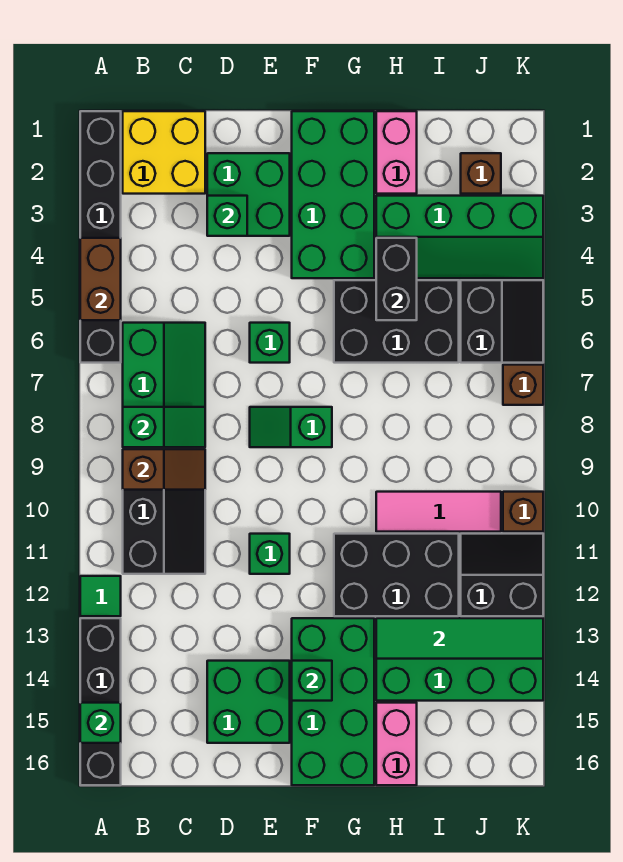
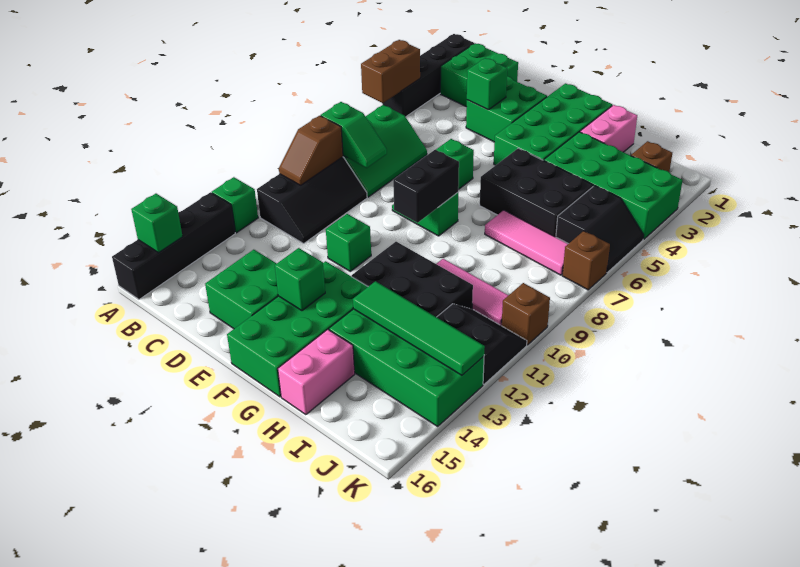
black brick A1:A6 level 1 -> black brick A1:A4 level 1
green tile A12 level 1 -> green brick A12 level 1
yellow brick B1:C2 level 1 -> green brick B1:C2 level 1
brown slope B9:C9 level 2 top B -> brown slope B9:B10 level 2 top 9
green slope H3:K4 level 1 top 3 -> green brick H3:K4 level 1
black brick H4:H5 level 2 -> black brick F8:F9 level 2
none -> pink tile H7:J7 level 1

